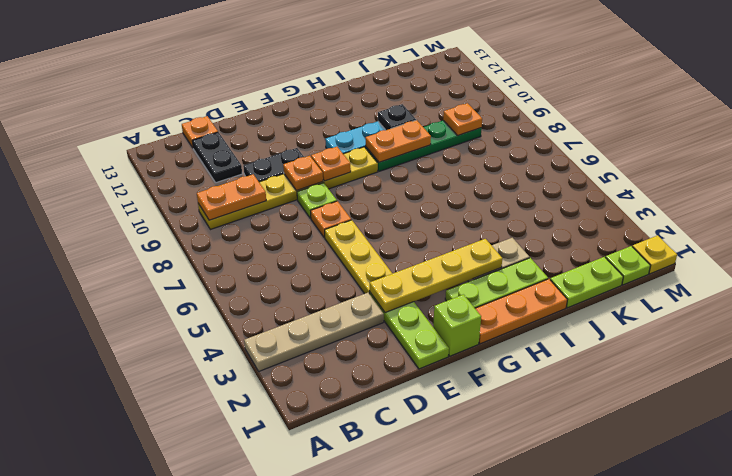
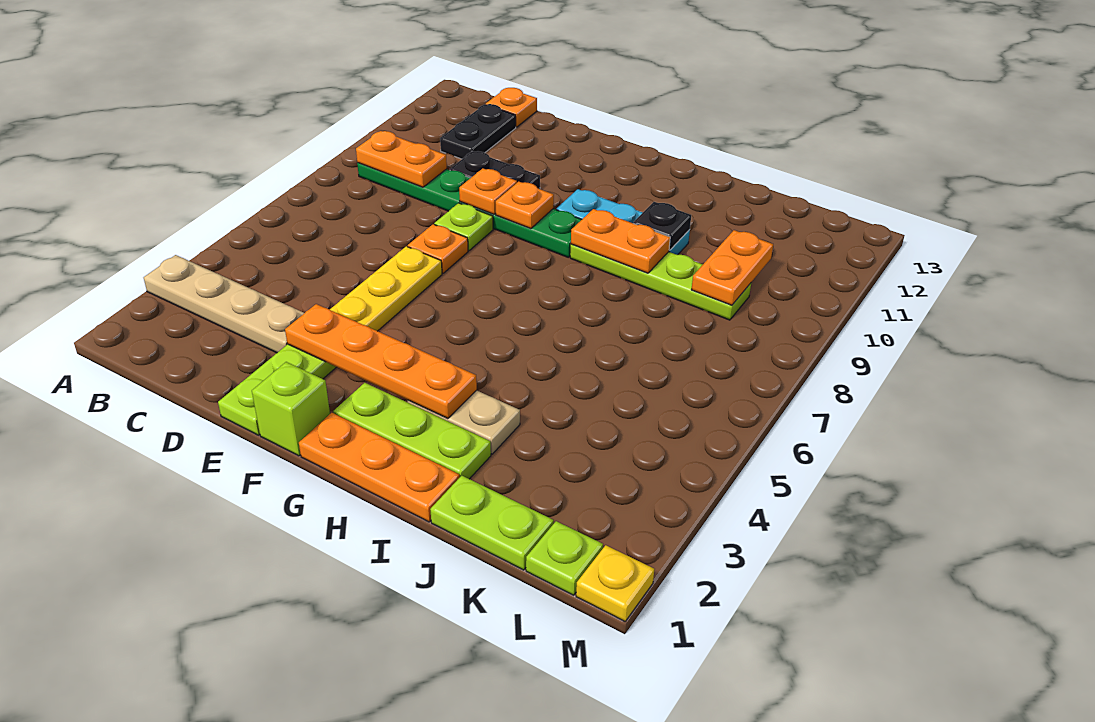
yellow plate B9:G9 level 1 -> green plate B9:G9 level 1
yellow plate E3:H3 level 2 -> orange plate E3:H3 level 2
green plate H9:K9 level 1 -> lime plate H9:K9 level 1
orange plate K9 level 2 -> orange plate K9:K10 level 2

